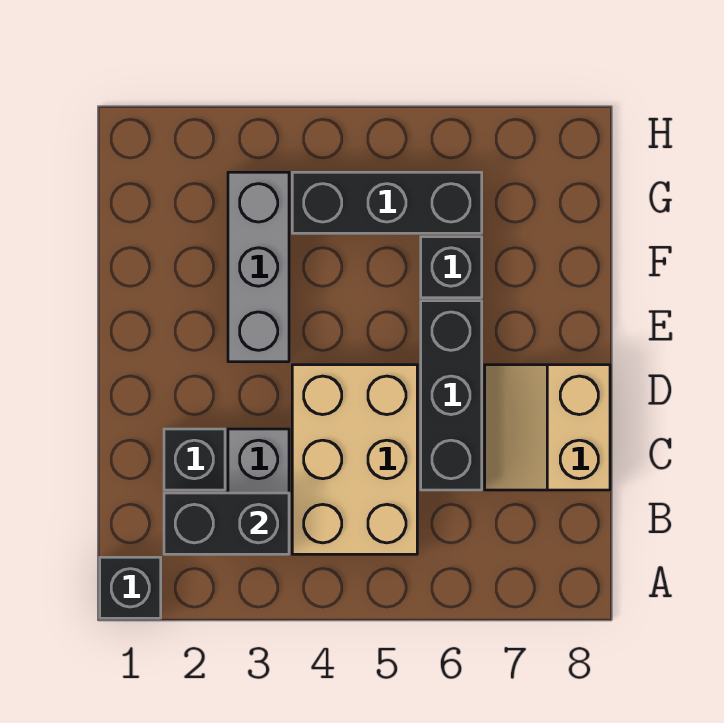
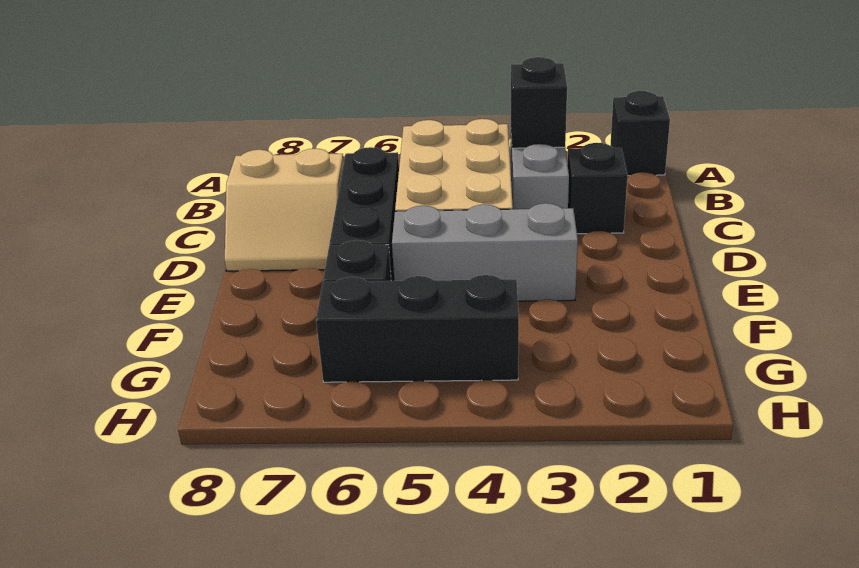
black brick B2:B3 level 2 -> black brick B3 level 2
tan slope C7:D8 level 1 top 8 -> tan slope C7:D8 level 1 top C
grey brick E3:G3 level 1 -> grey brick E3:E5 level 1

